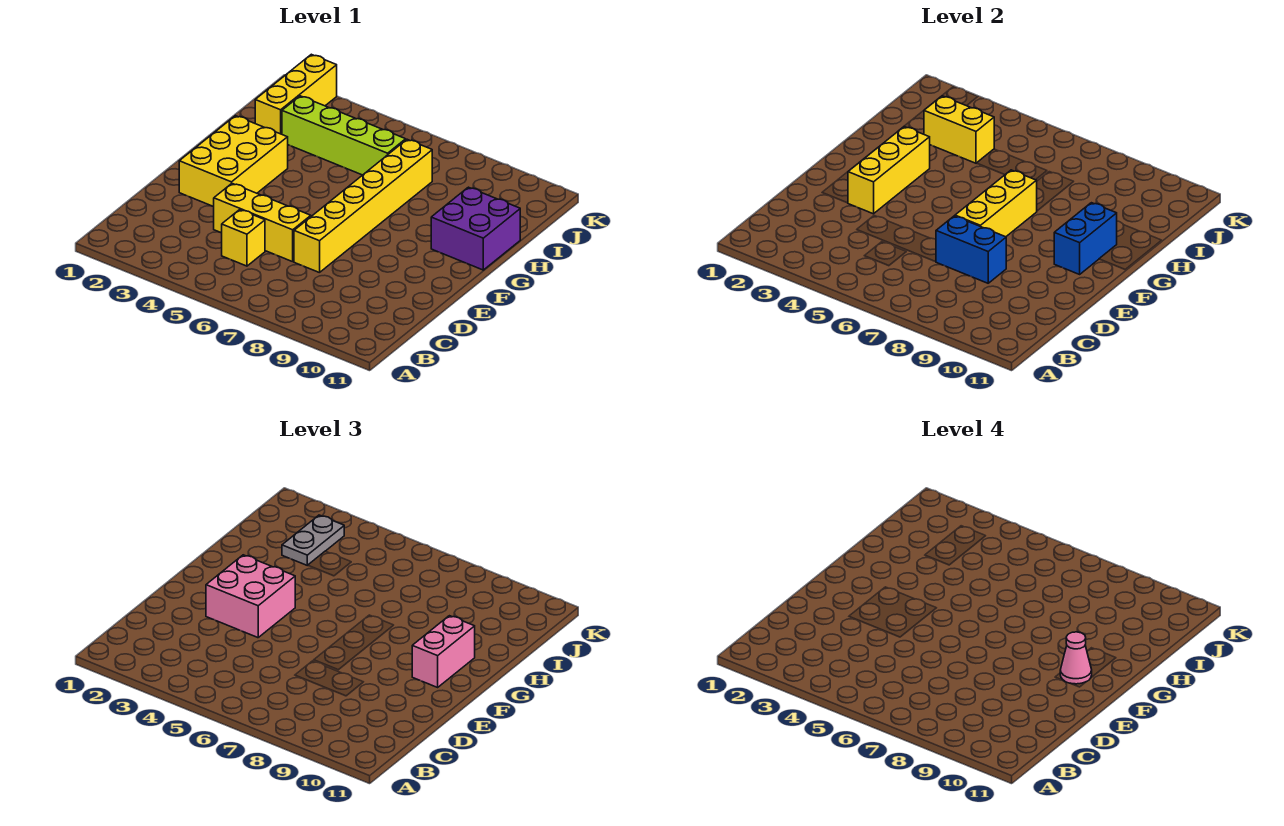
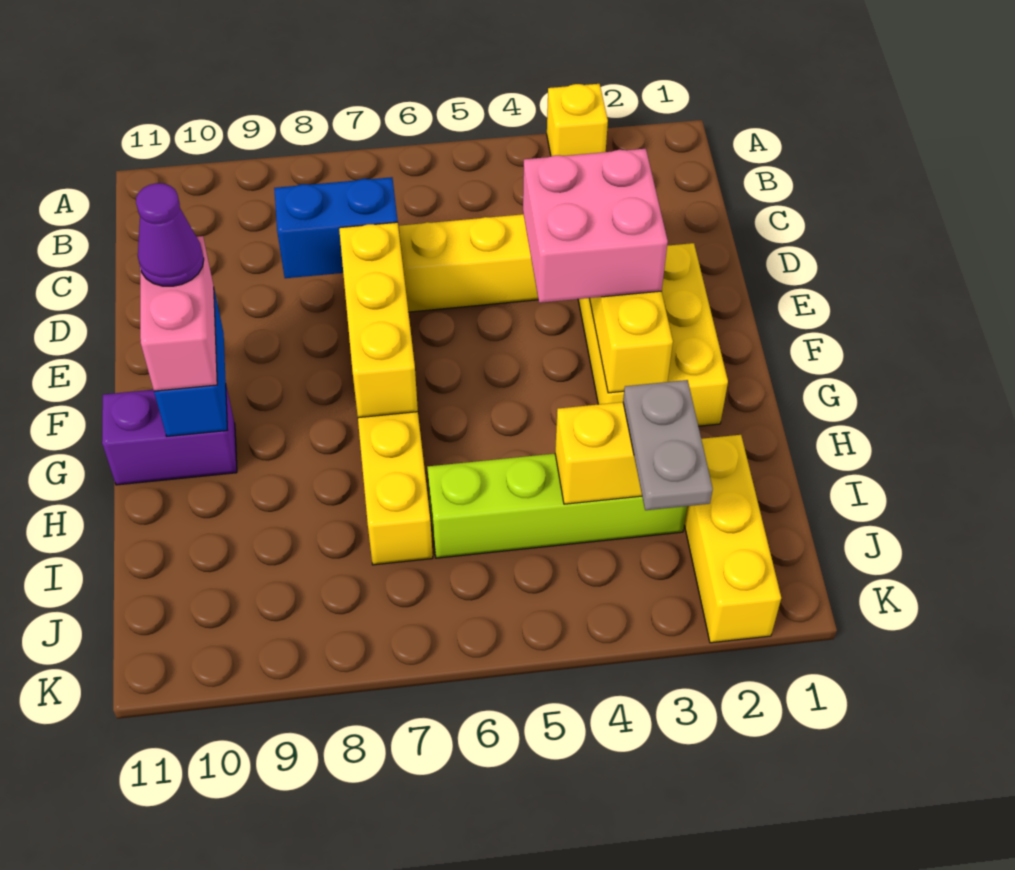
yellow brick C5 level 1 -> yellow brick A3 level 1
pink cone F10 level 4 -> purple cone F10 level 4
purple brick G10:H11 level 1 -> purple brick G10:G11 level 1

